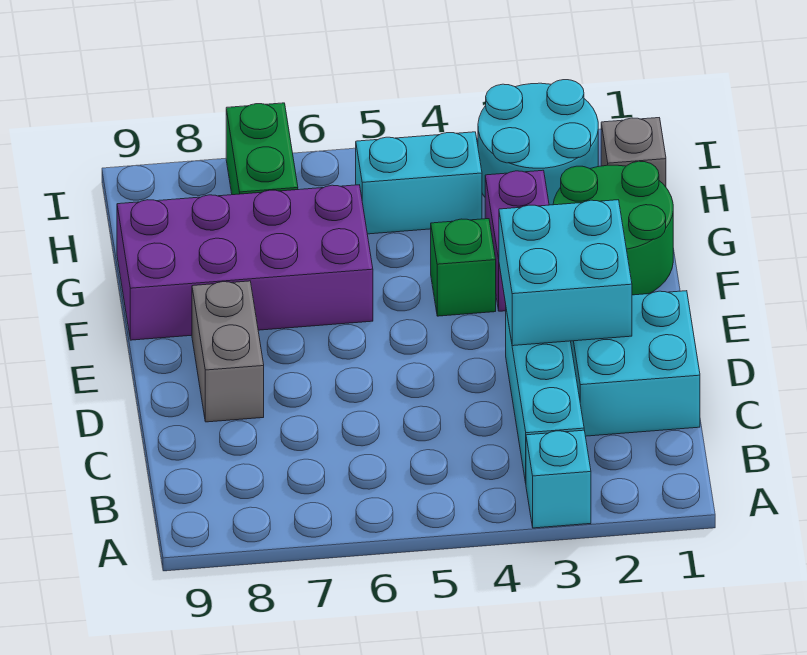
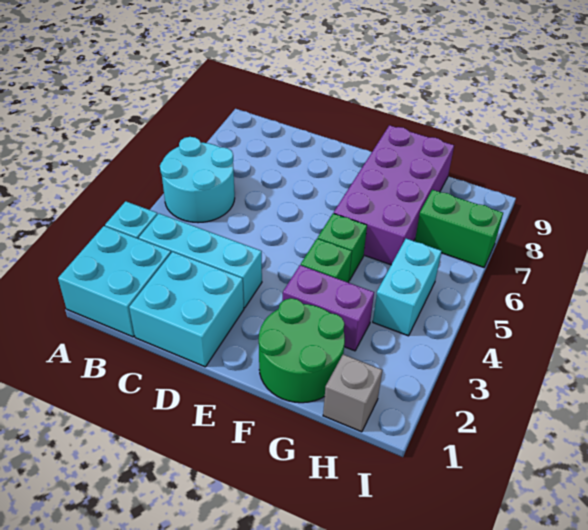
cyan brick D2:E3 level 2 -> cyan brick A1:B2 level 1
grey brick D8:E8 level 1 -> none
none -> green brick F5 level 1
cyan round brick H2:I3 level 1 -> cyan round brick A5:B6 level 1

